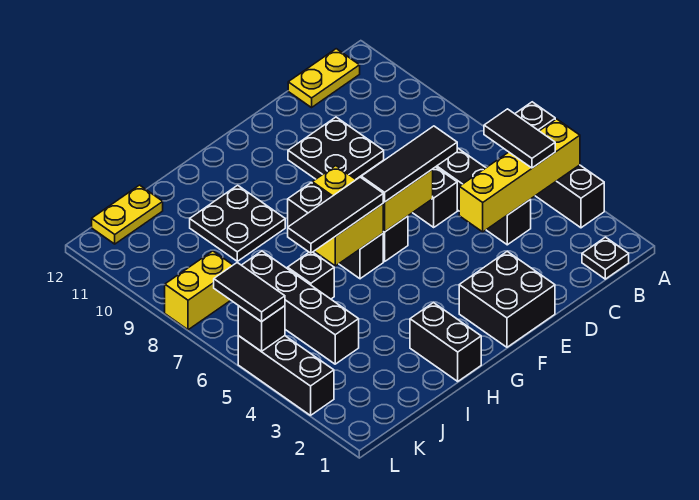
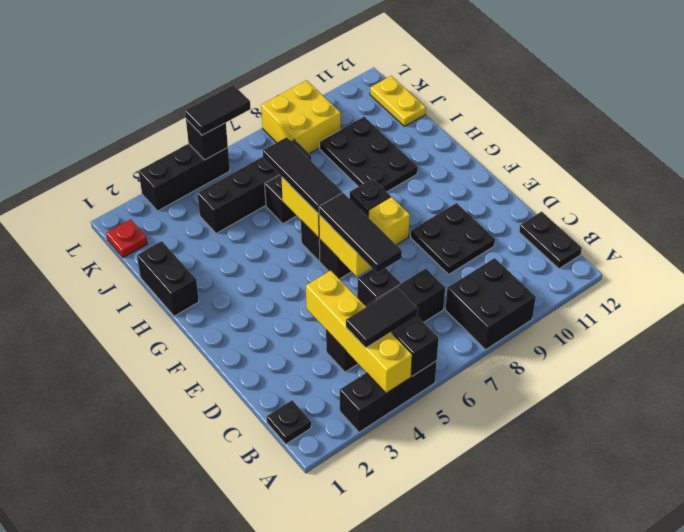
yellow plate B12:C12 level 1 -> black plate B12:C12 level 1
black brick E1:F2 level 1 -> black brick A8:B9 level 1
black brick H1:H2 level 1 -> black brick H1:I1 level 1
black plate H9:I10 level 1 -> black plate H9:J10 level 1
none -> red plate K1 level 1
yellow brick K8:L8 level 1 -> yellow brick K8:L9 level 1

